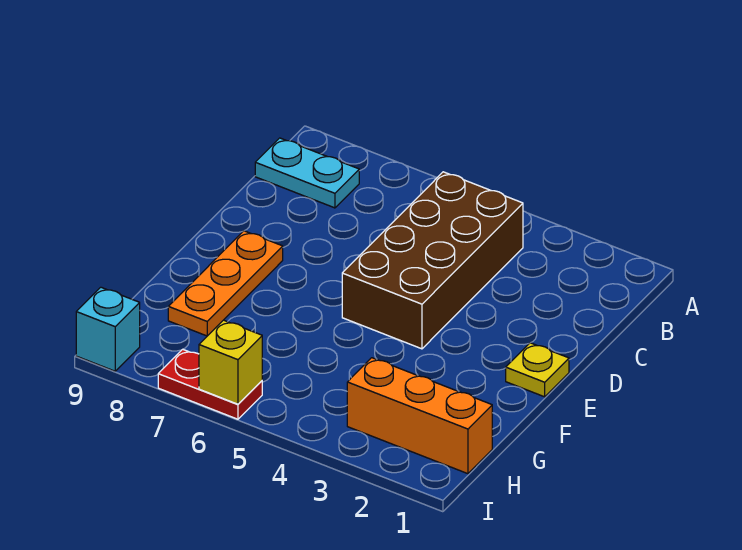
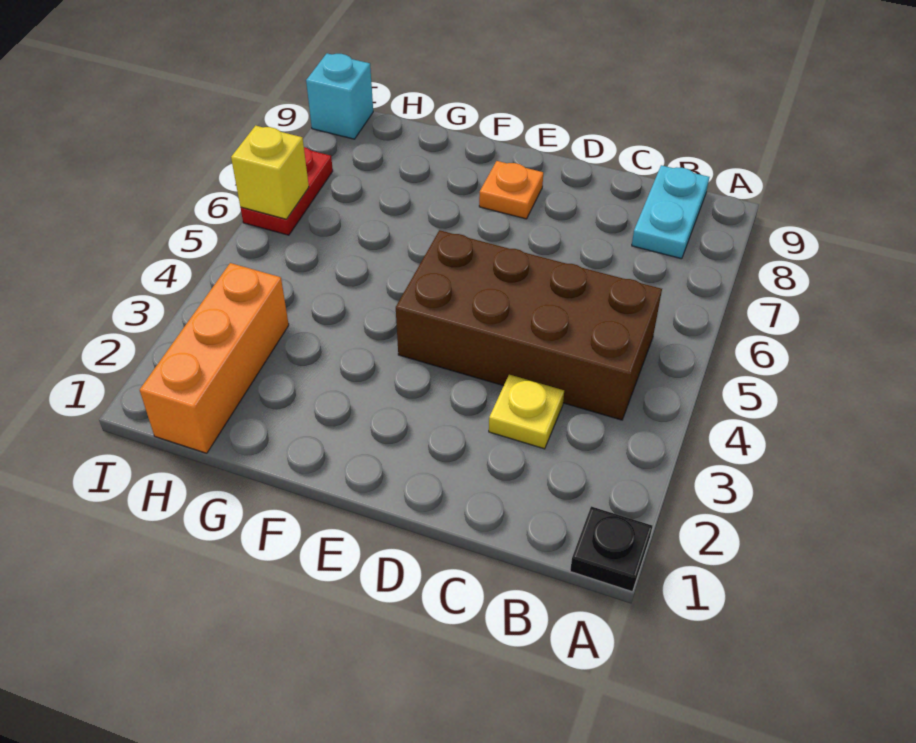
none -> black plate A1 level 1
yellow plate E1 level 1 -> yellow plate C3 level 1
orange plate E8:G8 level 1 -> orange plate E8 level 1

